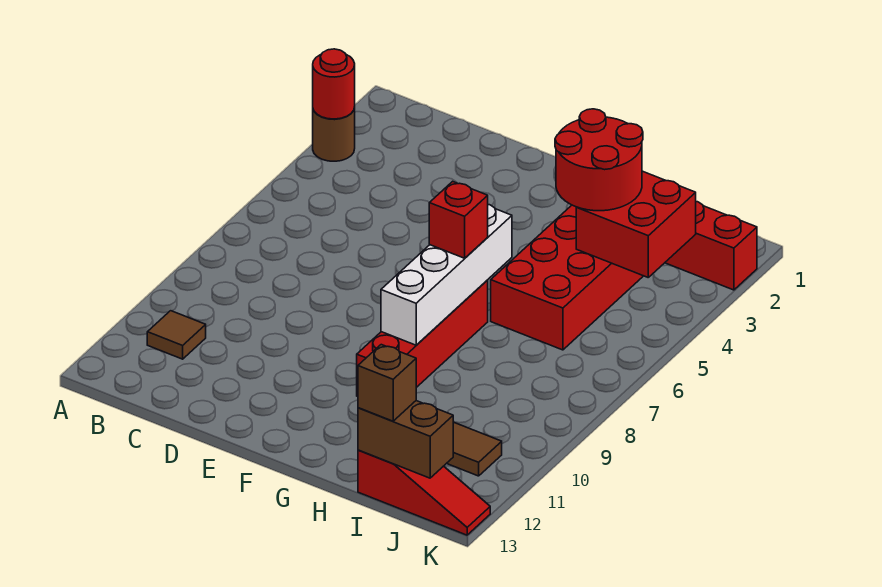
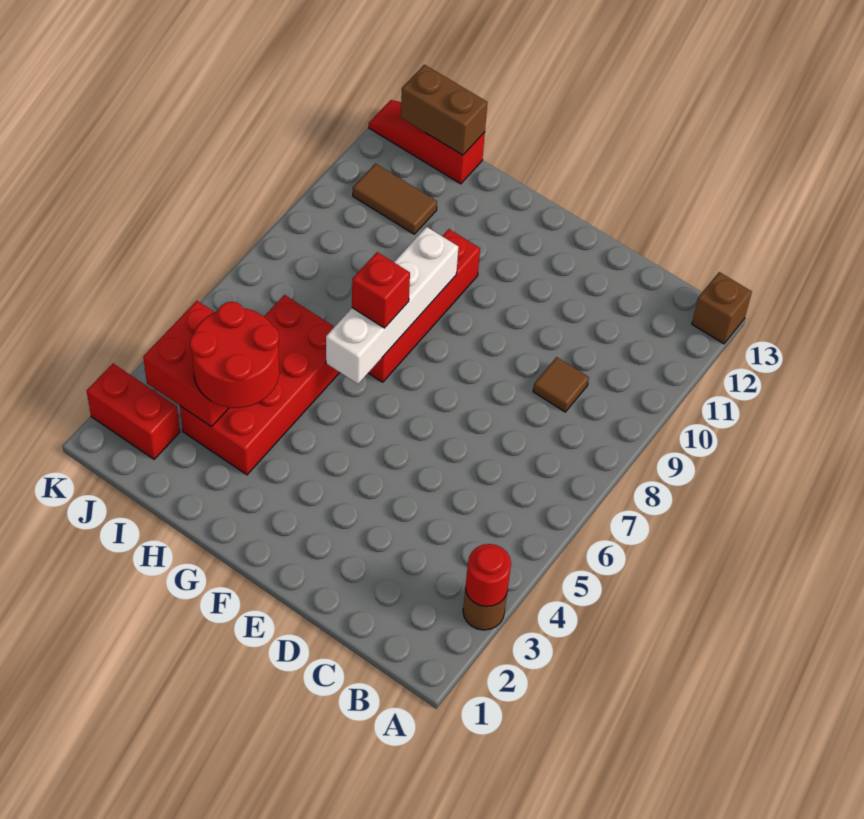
brown tile B11 level 1 -> brown tile C9 level 1
brown brick I13 level 3 -> brown brick A13 level 1

